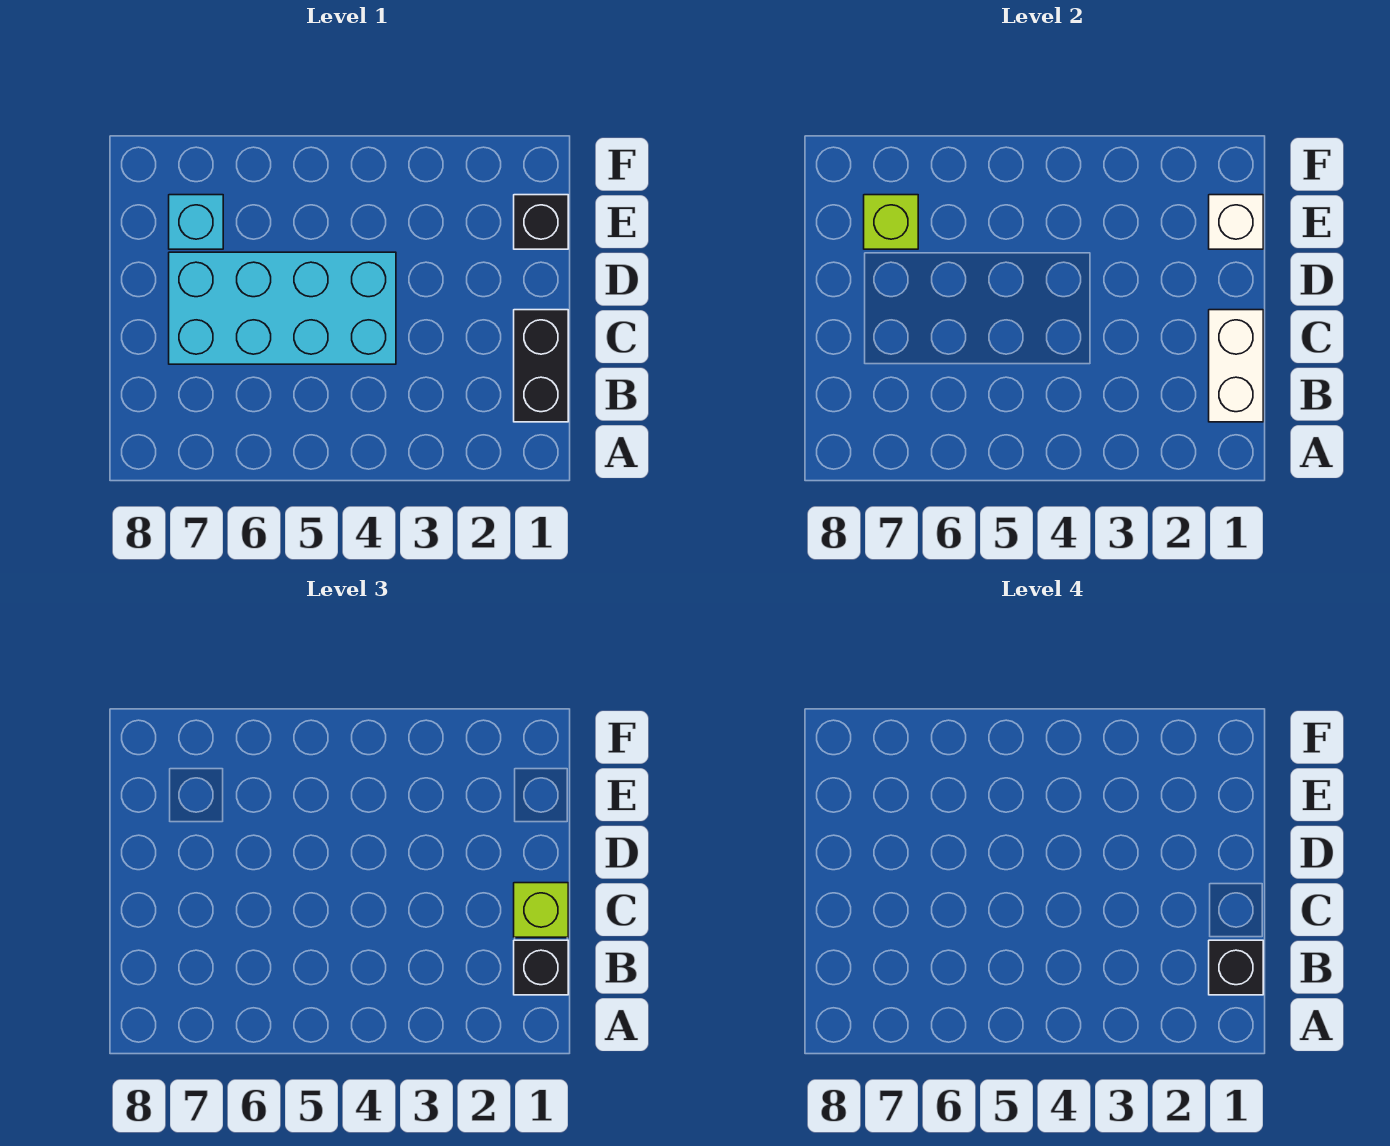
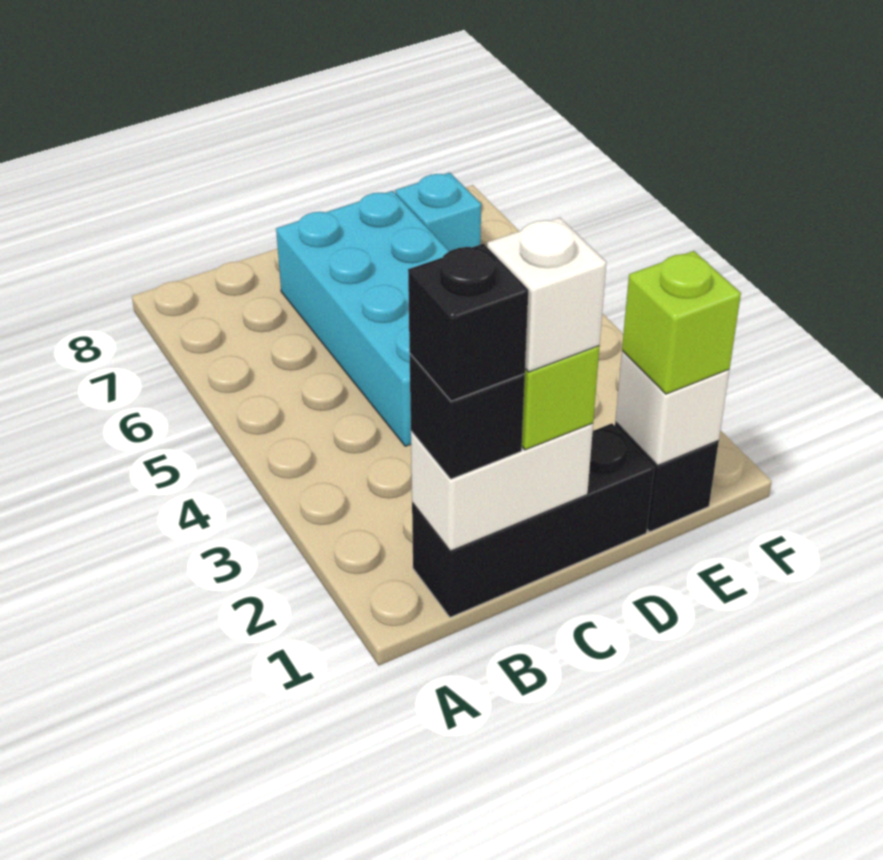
black brick B1:C1 level 1 -> black brick B1:D1 level 1
none -> white brick C1 level 4
lime brick E7 level 2 -> lime brick E1 level 3

